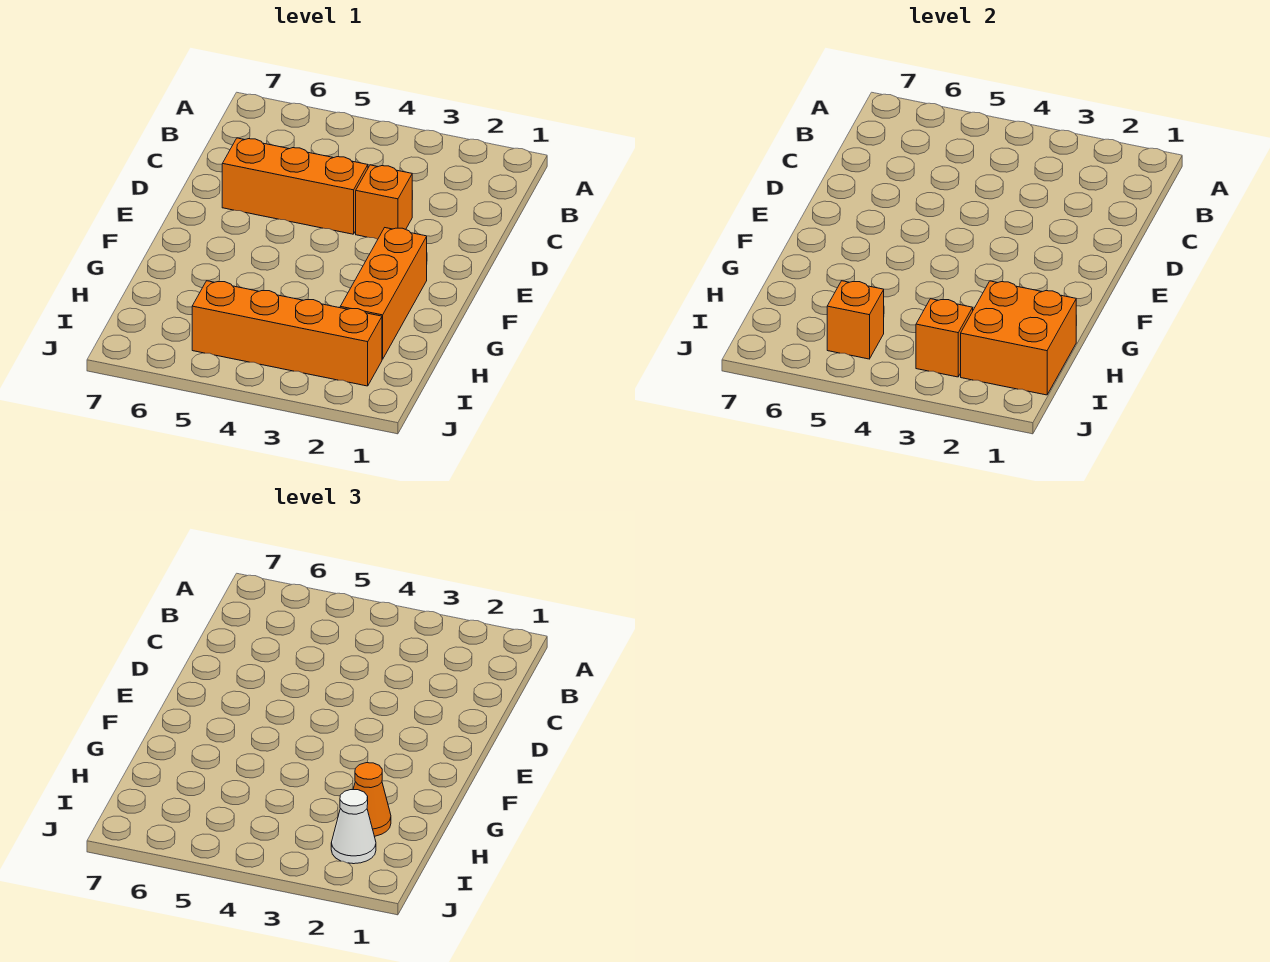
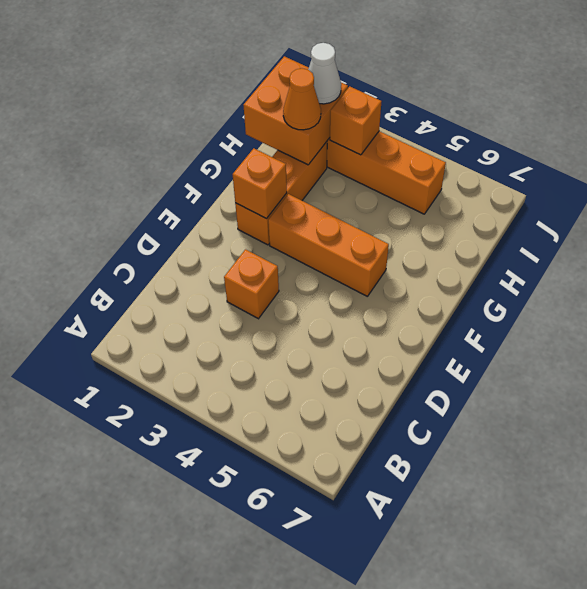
orange brick D4:D6 level 1 -> orange brick F3:F5 level 1
orange brick I5 level 2 -> orange brick F2 level 2

